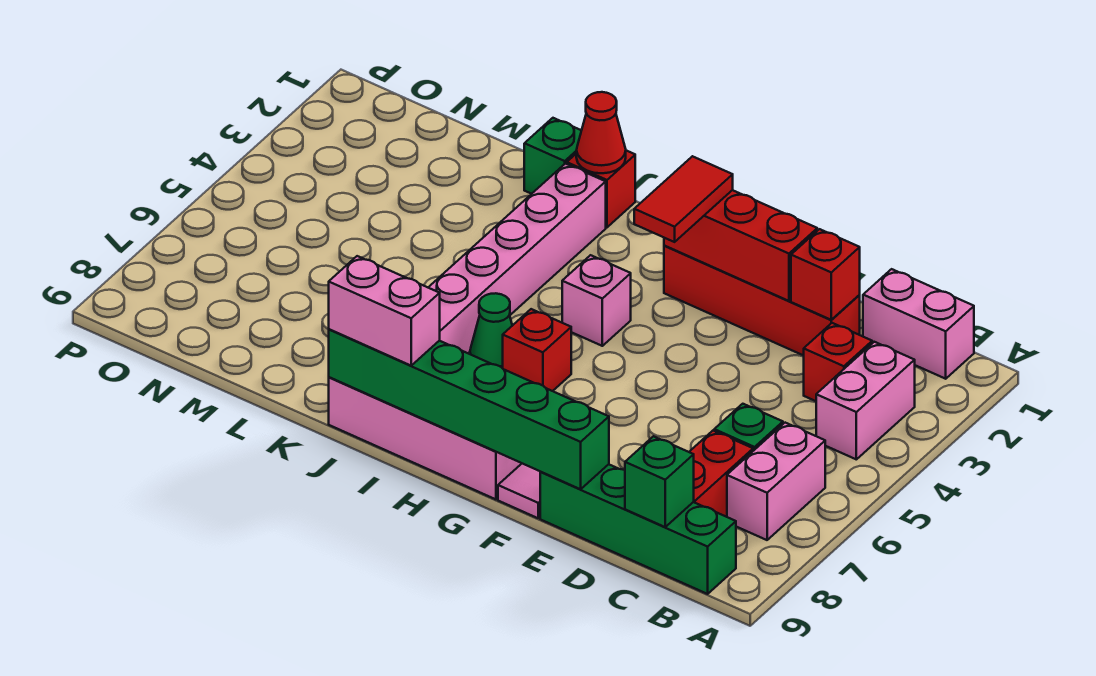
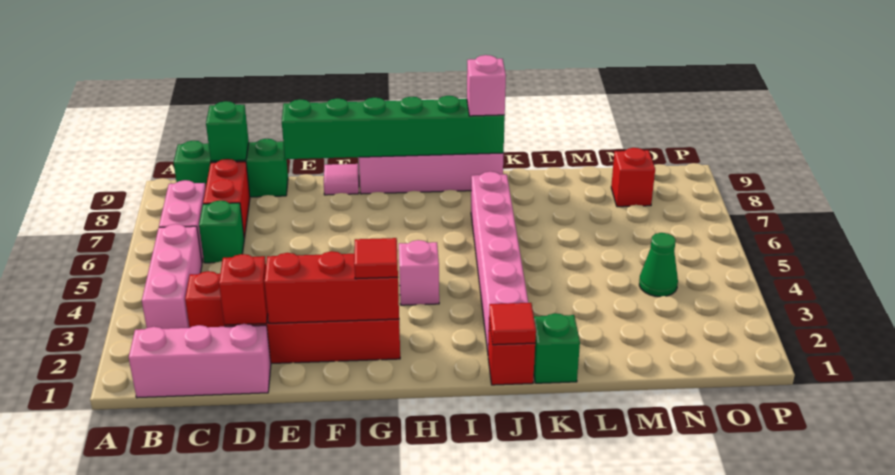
pink brick B1:C1 level 1 -> pink brick B1:D1 level 1
pink brick B3:B4 level 1 -> pink brick B3:B5 level 1
green brick B9:E9 level 1 -> green brick B9:D9 level 1
red tile G2:G3 level 3 -> red tile G2 level 3
red brick H6 level 1 -> red brick N8 level 1
green cone I6 level 1 -> green cone N4 level 1
pink brick I9:J9 level 3 -> pink brick J9 level 3
red cone J1 level 2 -> red tile J1 level 2

